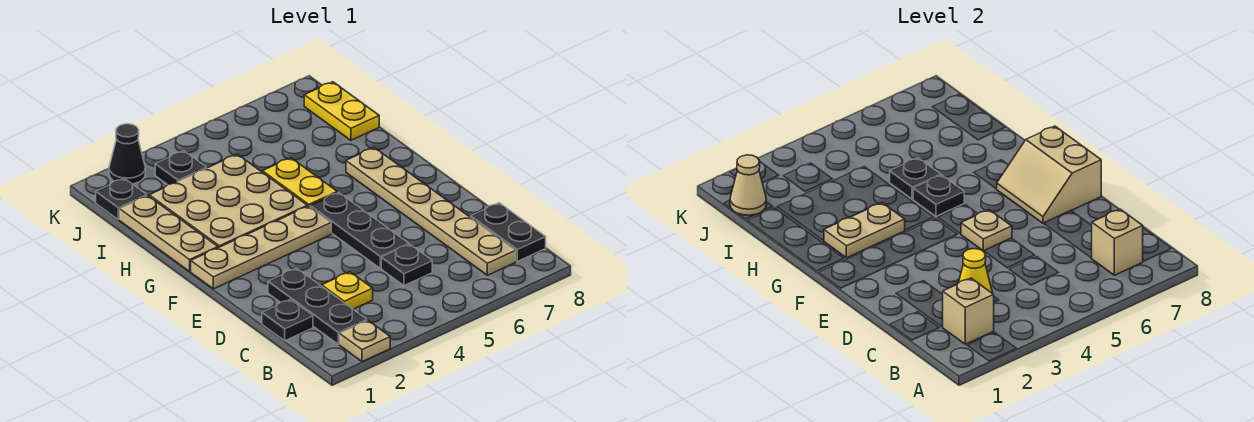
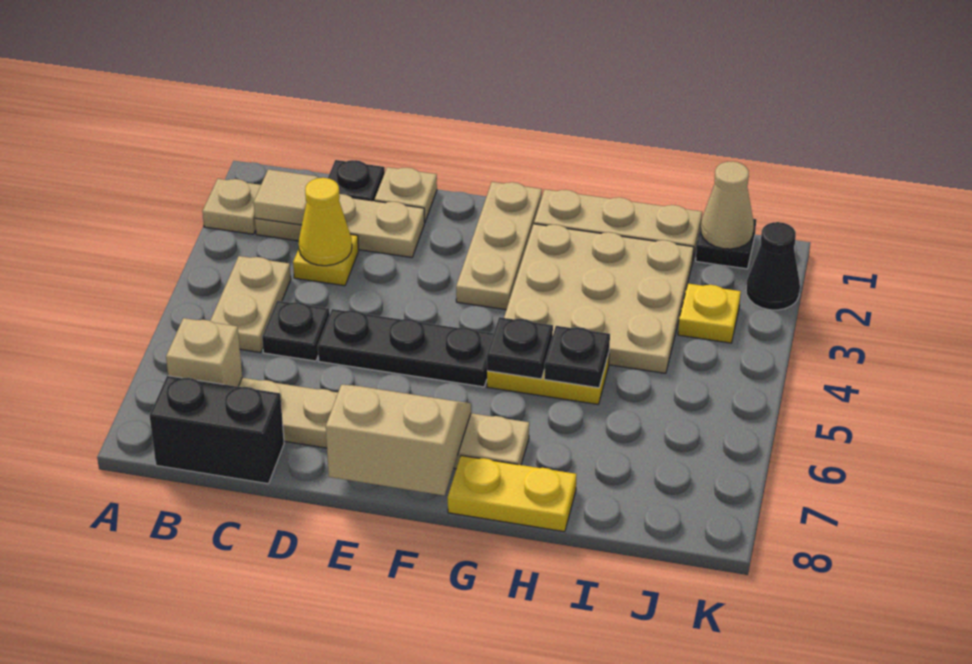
black plate B2:D2 level 1 -> tan plate B2:D2 level 1
tan brick B2 level 2 -> tan tile B2 level 2
black plate B8:C8 level 1 -> black brick B8:C8 level 1
tan plate E5 level 2 -> tan plate D1 level 1
tan plate F1:F4 level 1 -> tan plate F1:F3 level 1
tan plate G2:G3 level 2 -> tan plate B4:B5 level 1
yellow plate I8:J8 level 1 -> yellow plate G8:H8 level 1
black plate J3 level 1 -> yellow plate J3 level 1

